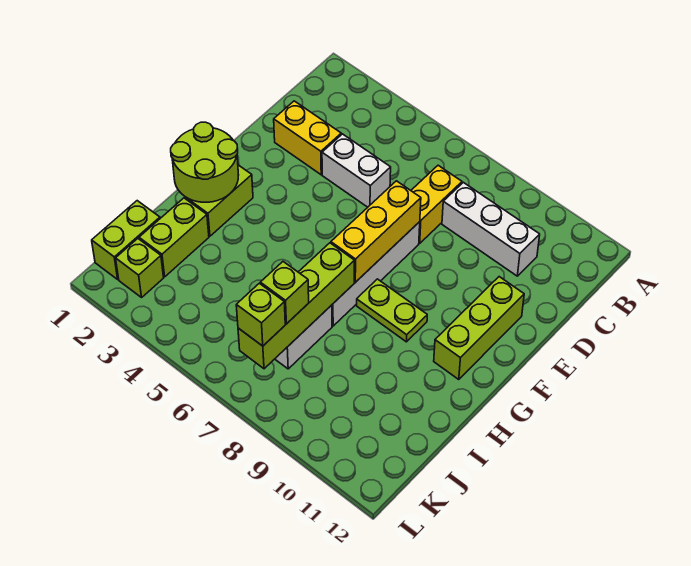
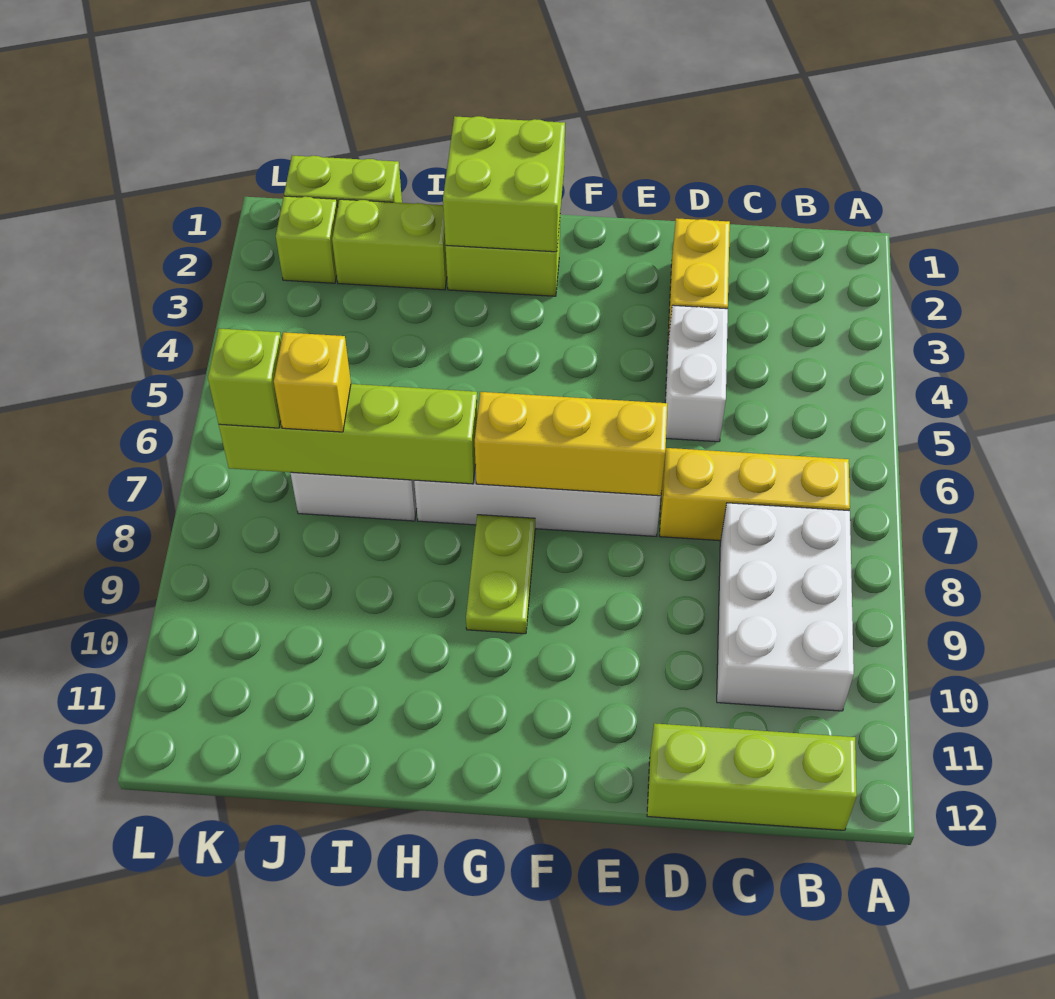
yellow brick C7:D7 level 1 -> yellow brick B7:D7 level 1
white brick C8:C10 level 1 -> white brick B8:C10 level 1
lime brick E11:G11 level 1 -> lime brick B12:D12 level 1
lime round brick G1:H2 level 2 -> lime brick G1:H2 level 2
lime brick J7 level 3 -> yellow brick J7 level 3

